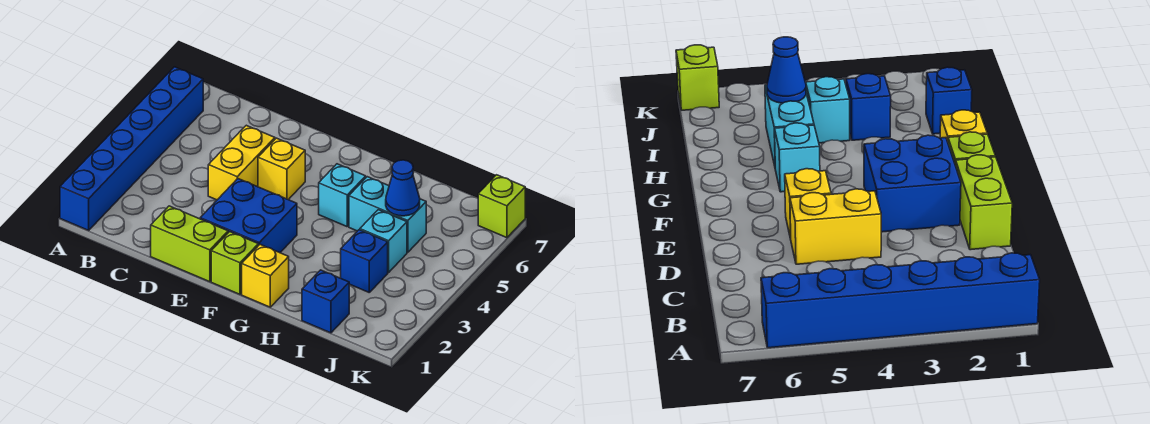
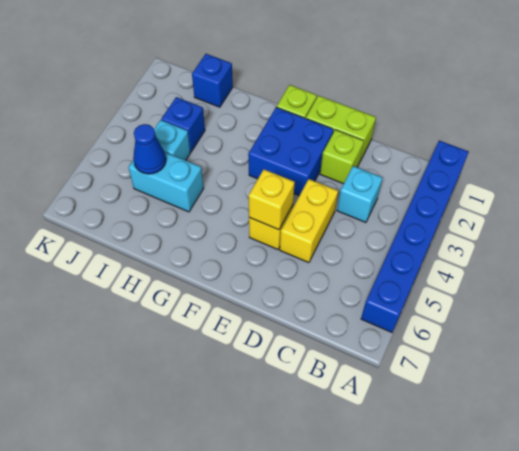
yellow brick G1 level 1 -> yellow brick E5 level 2
cyan brick G5 level 1 -> cyan brick C3 level 1
lime brick K7 level 1 -> lime brick D2 level 1

